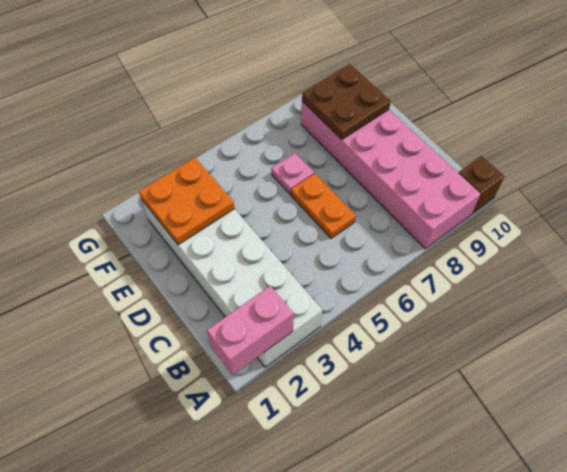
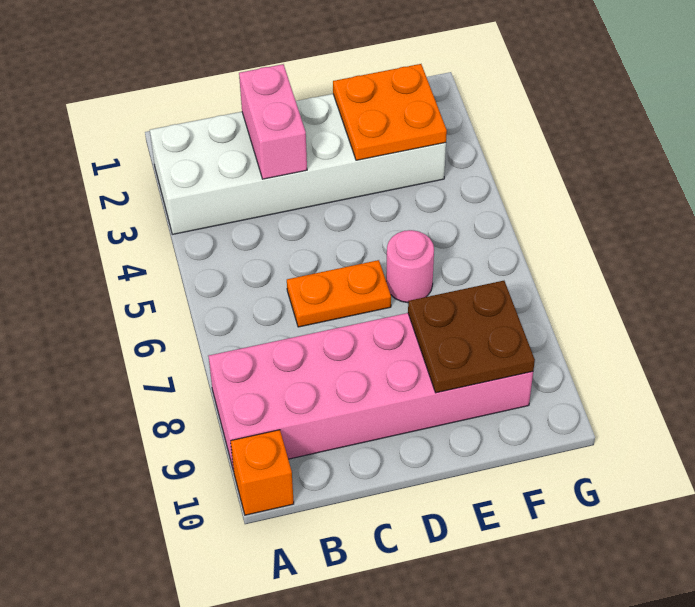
pink brick A1:A2 level 2 -> pink brick C2:C3 level 2
brown brick A10 level 1 -> orange brick A10 level 1
pink plate E6 level 1 -> pink round brick E6 level 1

